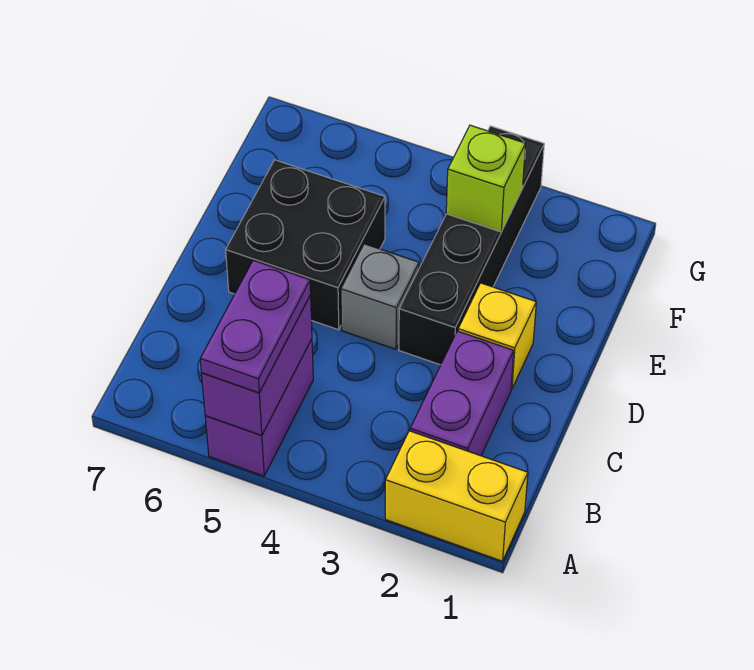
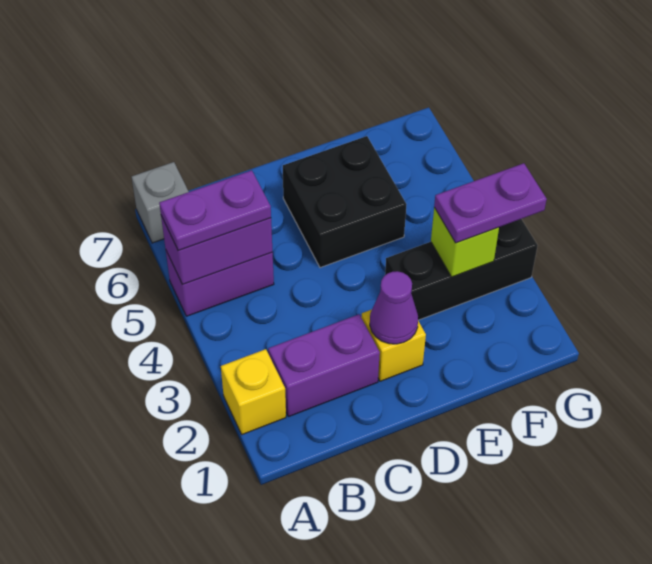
yellow brick A1:A2 level 1 -> yellow brick A2 level 1
none -> purple cone D2 level 2
black brick D3:G3 level 1 -> black brick E3:G3 level 1
grey brick D4 level 1 -> grey brick A7 level 1
none -> purple plate F3:G3 level 3

